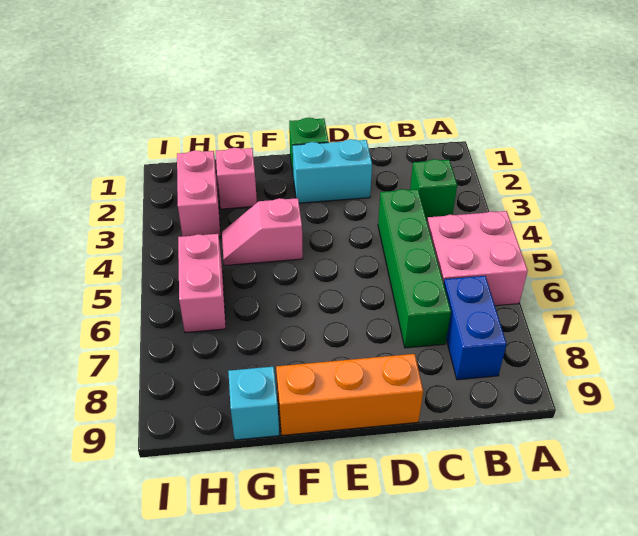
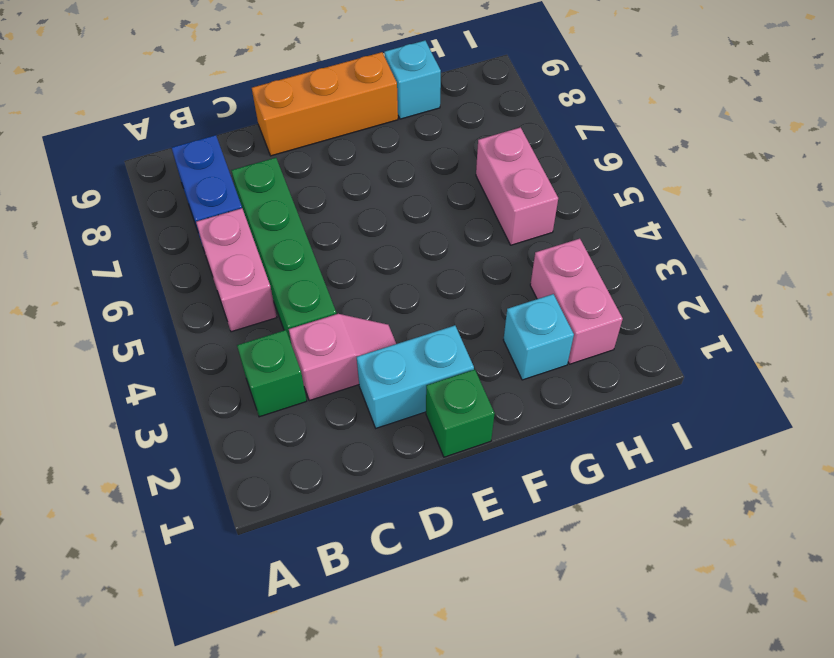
pink brick A5:B6 level 1 -> pink brick B5:B6 level 1
pink slope F4:G4 level 1 top F -> pink slope C3:D3 level 1 top C
pink brick G2 level 1 -> cyan brick G2 level 1

